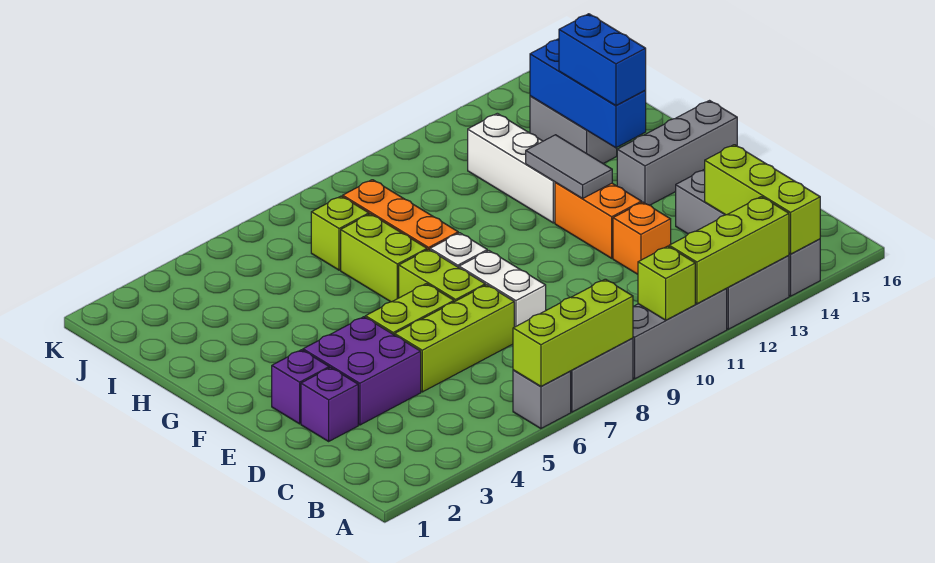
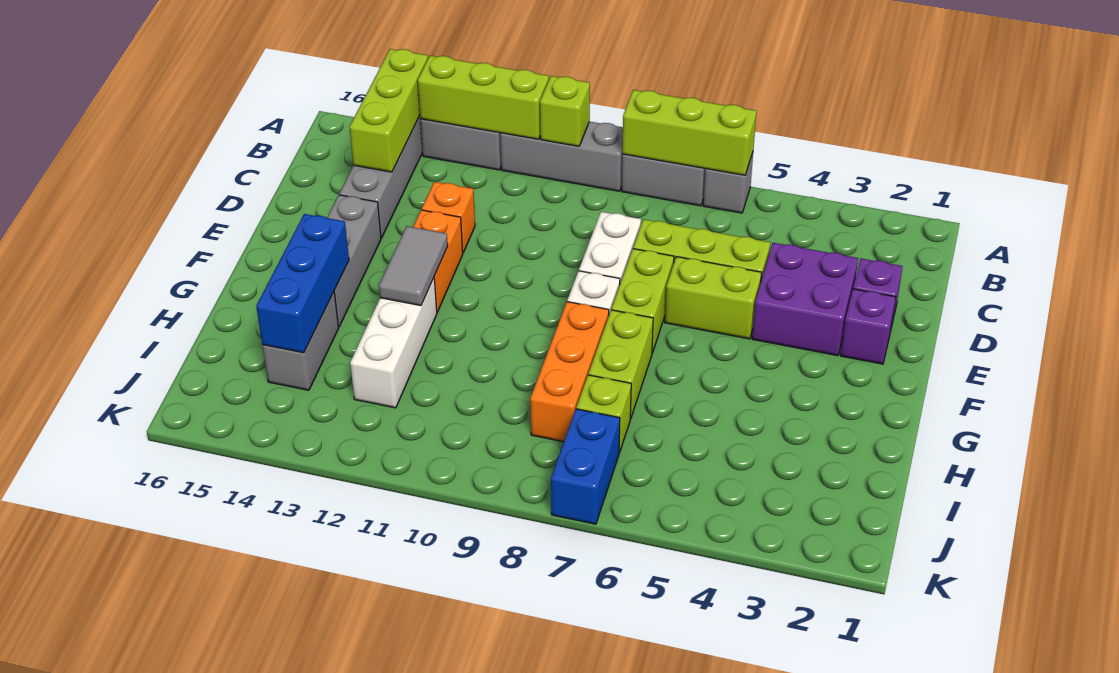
grey brick F14:F16 level 1 -> grey brick E14:G14 level 1
blue brick G14:H14 level 3 -> blue brick J7:K7 level 1

